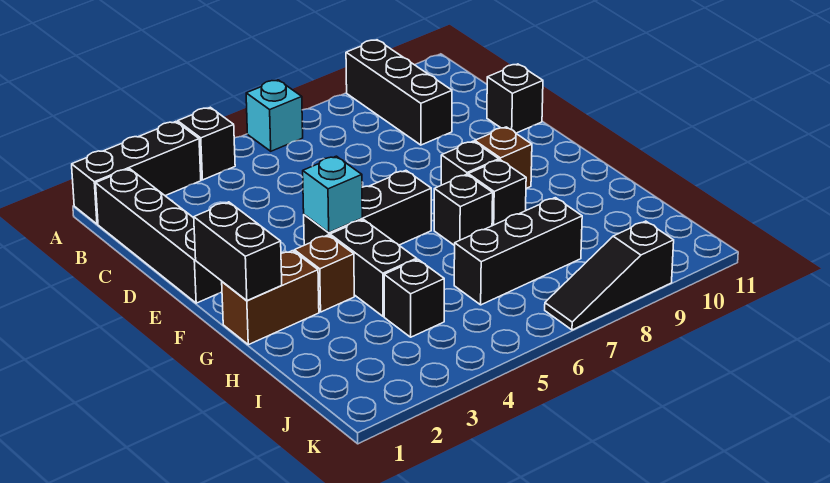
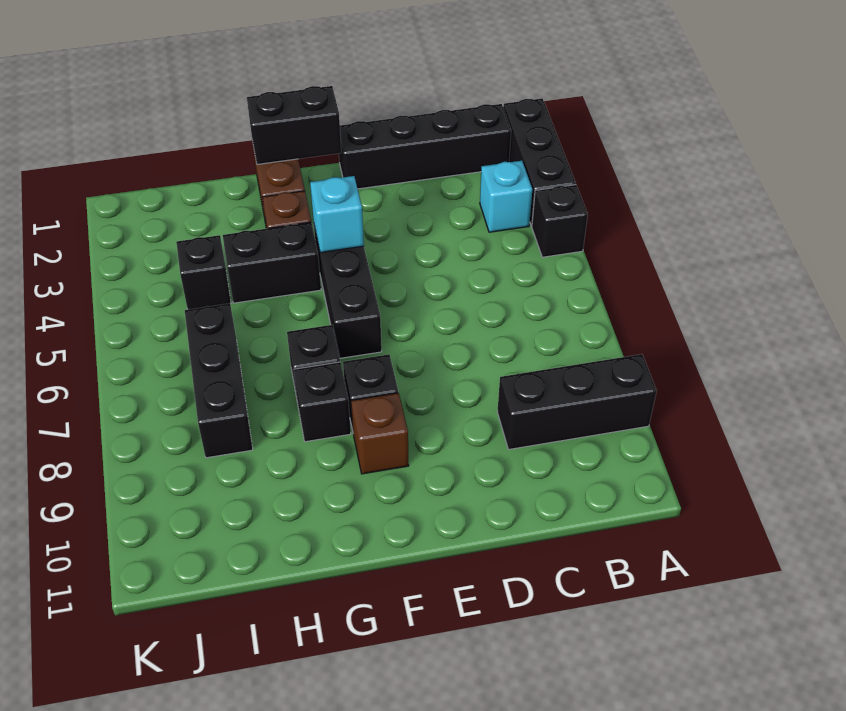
cyan brick A6 level 1 -> cyan brick B3 level 1
black brick D11 level 1 -> none
black slope K7:K9 level 1 top 9 -> none

